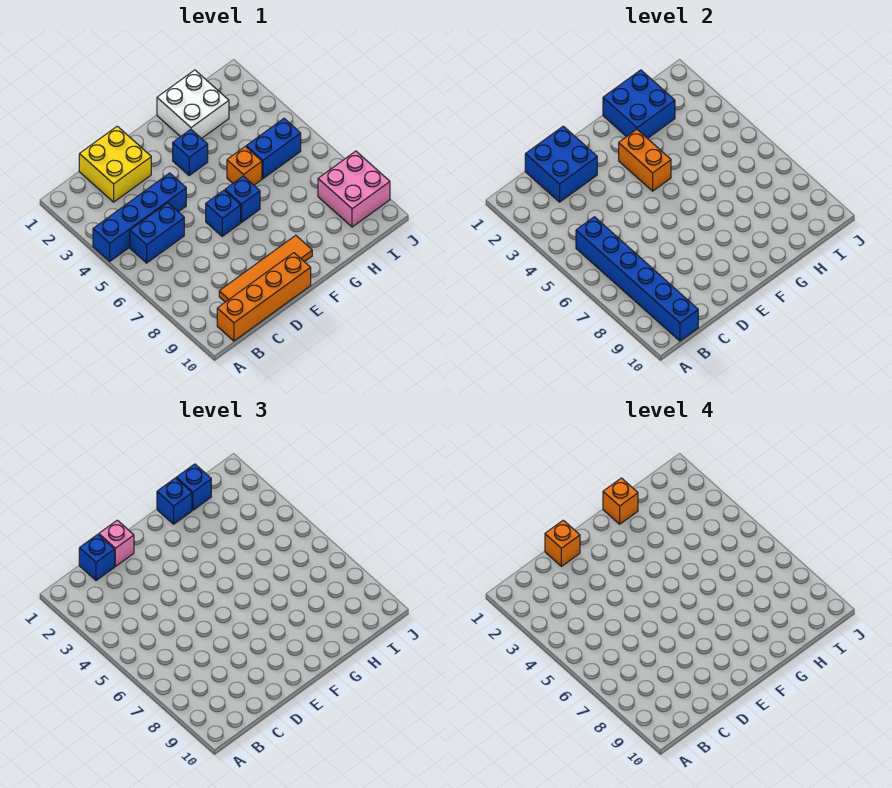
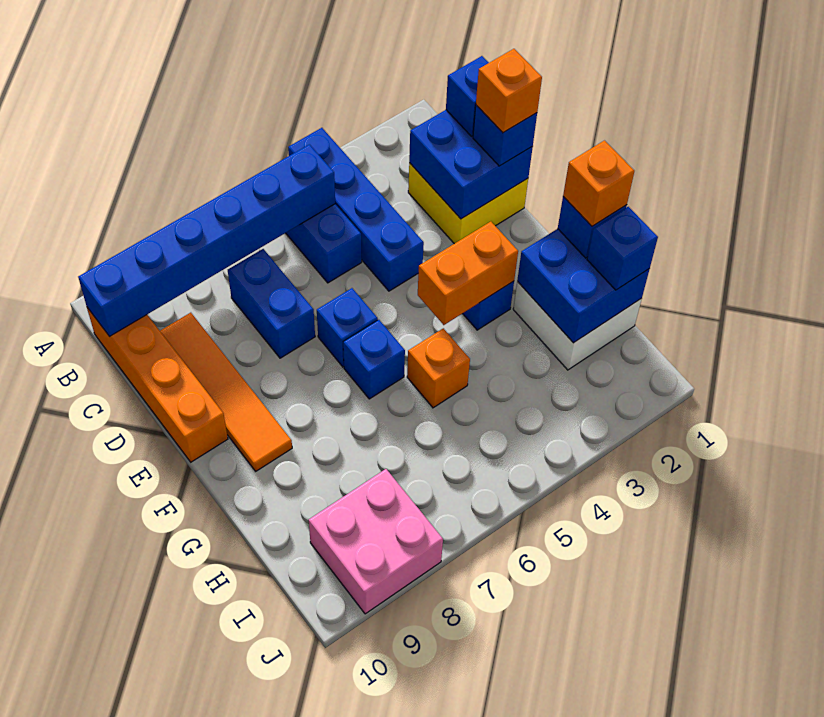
pink brick D1 level 3 -> blue brick D1 level 3
blue brick H5:I5 level 1 -> blue brick C7:D7 level 1

